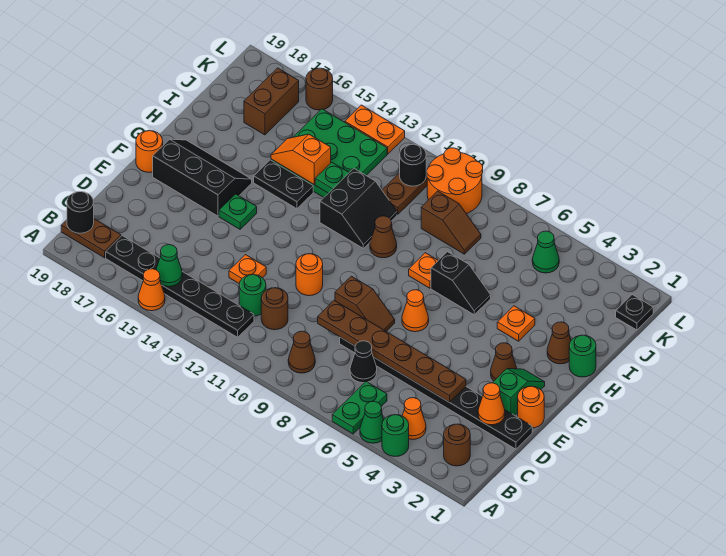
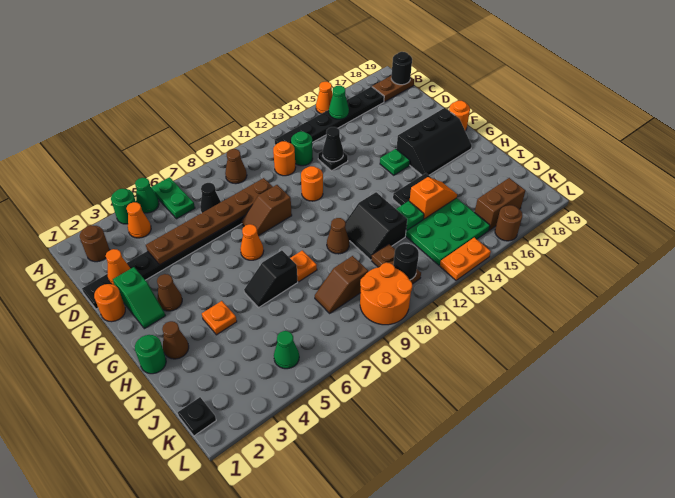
brown round brick C11 level 1 -> orange round brick C11 level 1
orange plate D13 level 1 -> black plate D13 level 1
none -> black cone D13 level 2
brown brick J17:K17 level 1 -> brown brick K16:K17 level 1

